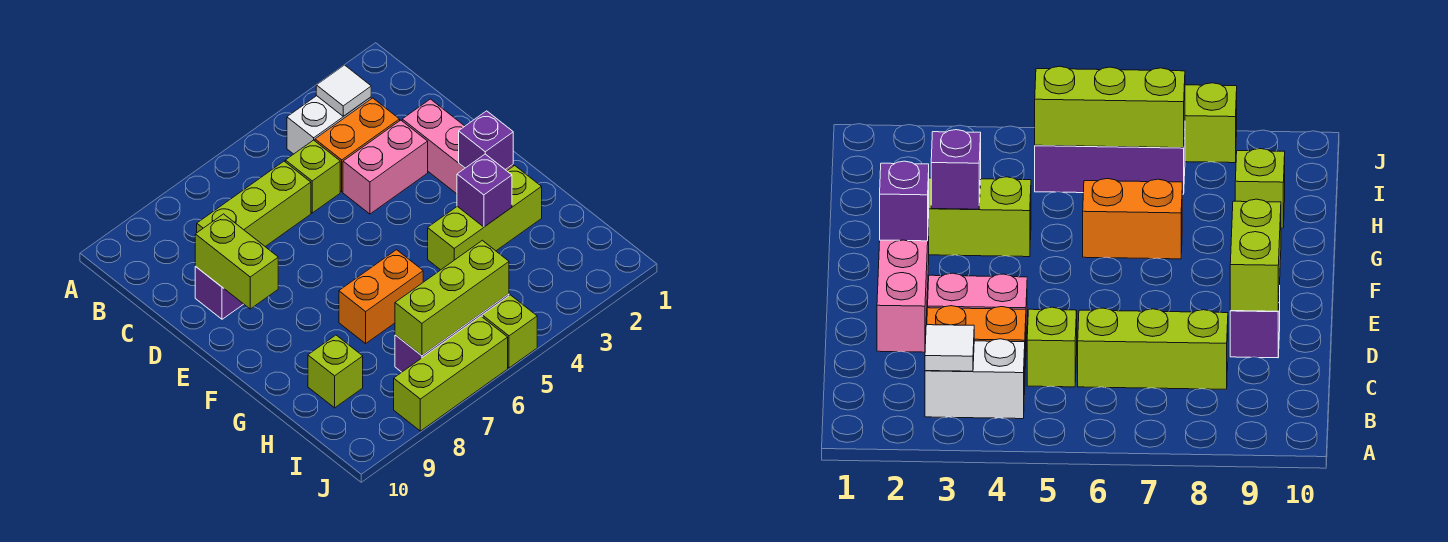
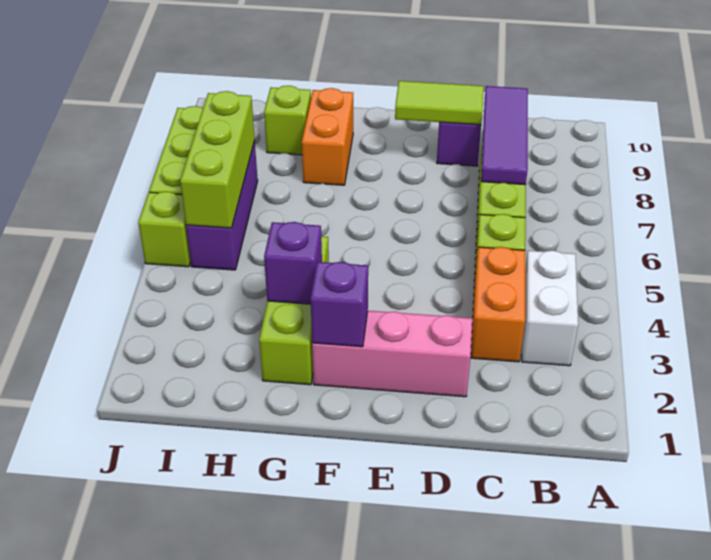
white tile B3 level 2 -> none
none -> purple tile C7:C9 level 2
pink brick D3:D4 level 1 -> none
lime brick D9:E9 level 2 -> lime tile D9:E9 level 2
orange brick G6:G7 level 1 -> orange brick G8:G9 level 1

